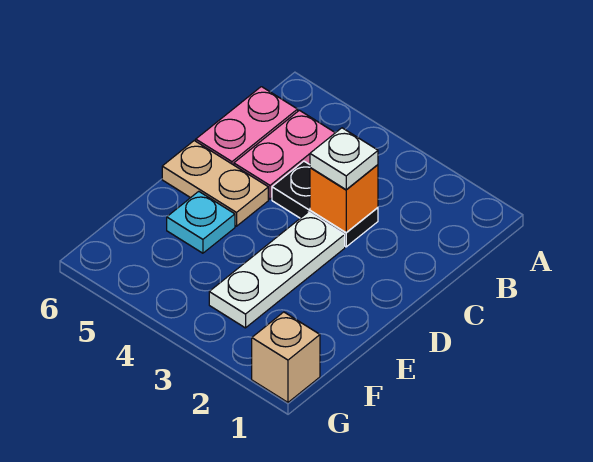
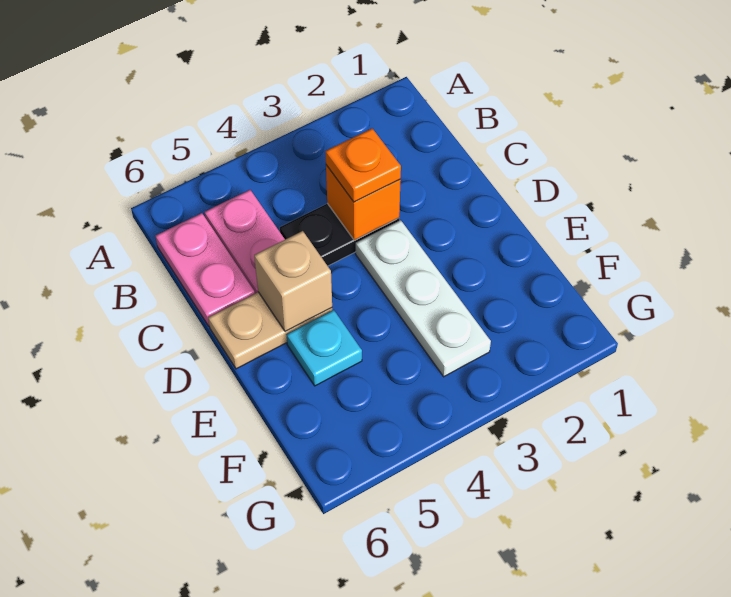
white plate C3 level 3 -> orange plate C3 level 3
tan brick G1 level 1 -> tan brick D5 level 2

